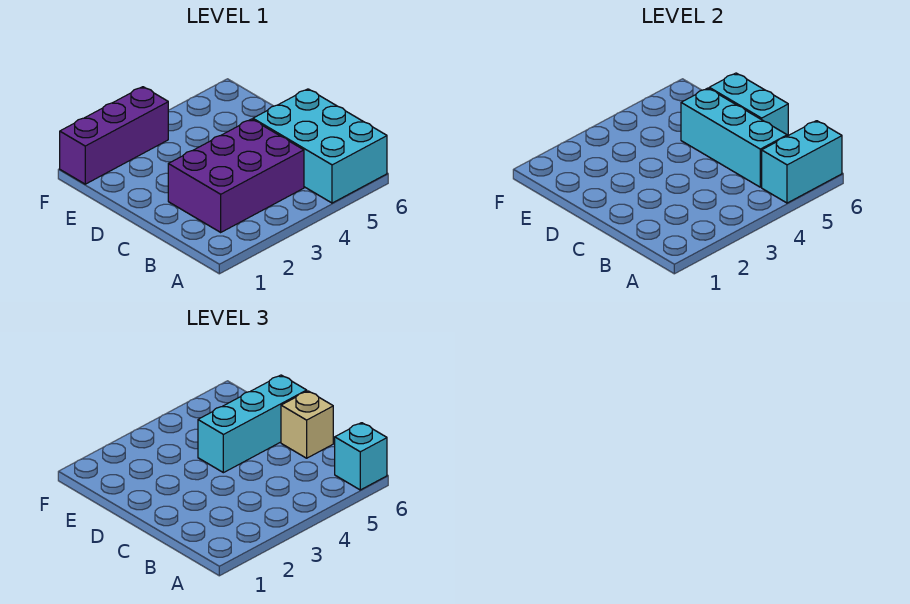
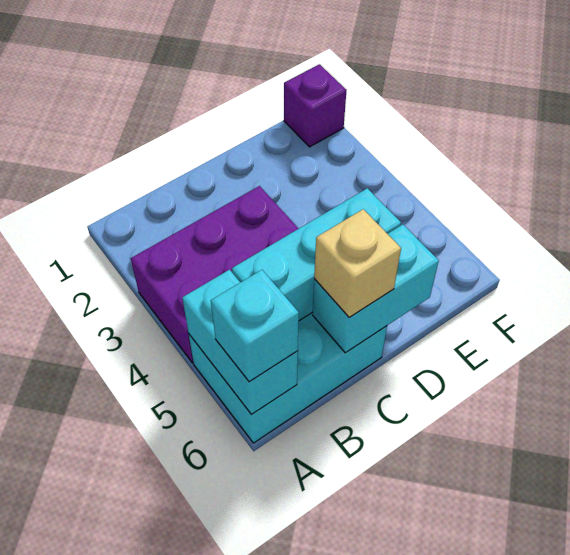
purple brick B2:C4 level 1 -> purple brick A3:C4 level 1
cyan brick D4:D6 level 3 -> none
purple brick F1:F3 level 1 -> purple brick F1 level 1

